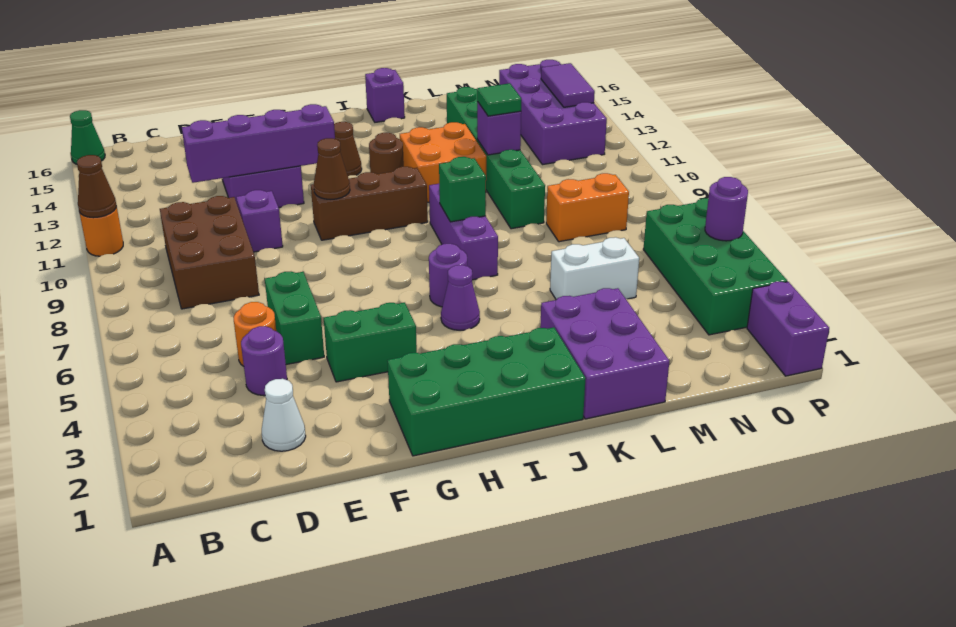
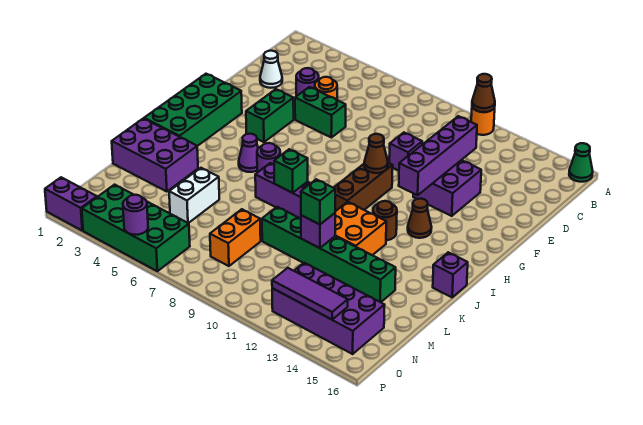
brown brick C8:D10 level 1 -> none
green tile L11 level 3 -> green brick L11 level 3
purple tile O13:O14 level 2 -> purple tile O12:O14 level 2

